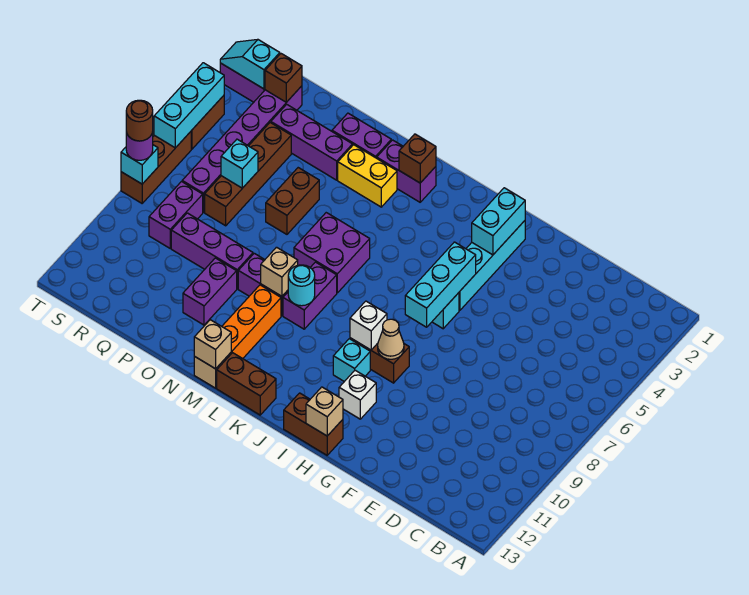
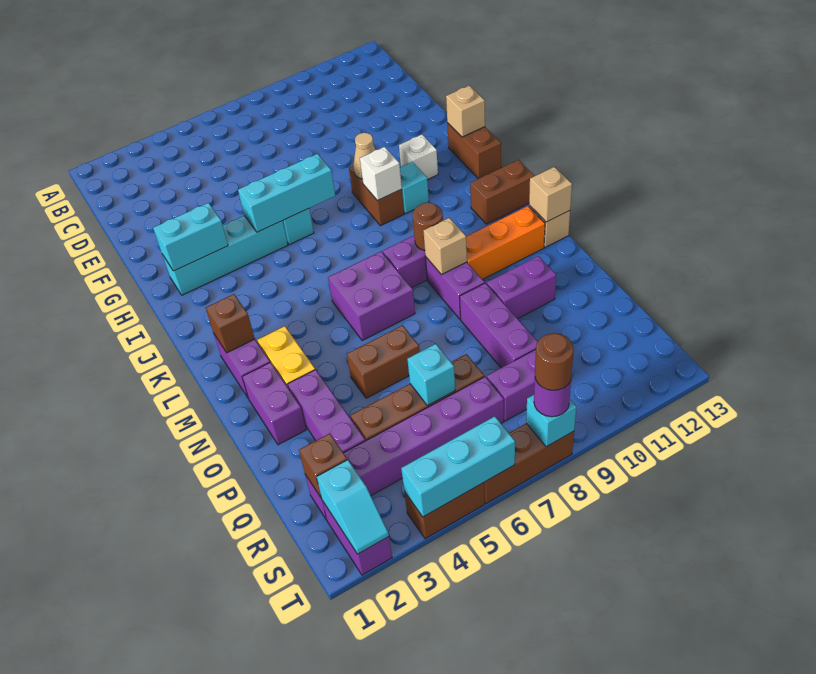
brown brick K13:L13 level 1 -> brown brick K12:K13 level 1
cyan round brick L9 level 2 -> brown round brick L9 level 2

